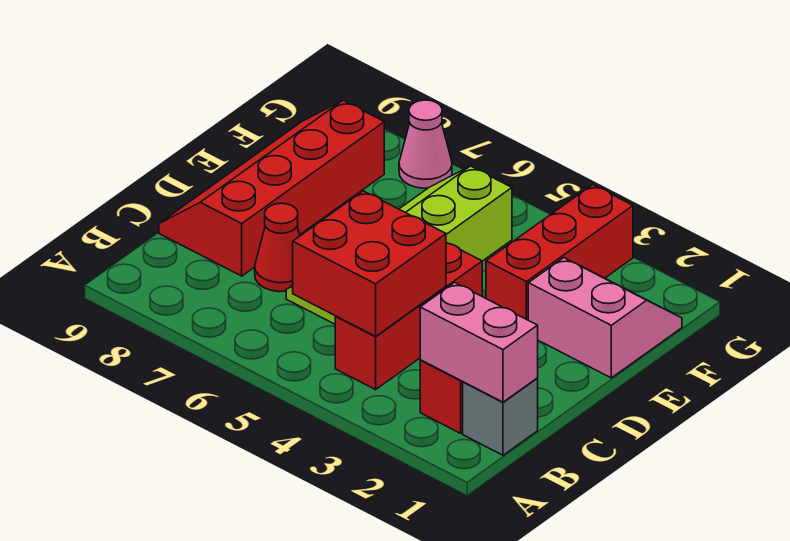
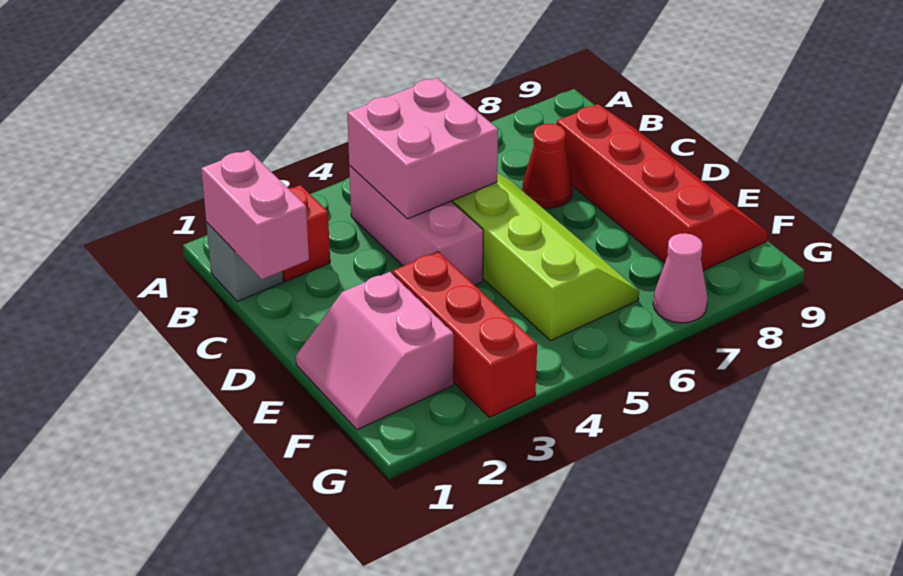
pink brick B1:B2 level 2 -> pink brick B1:C1 level 2
red brick B4:D4 level 1 -> pink brick B4:D4 level 1
red brick B4:C5 level 2 -> pink brick B4:C5 level 2
pink slope E1:F2 level 1 top E -> pink slope E1:F2 level 1 top 2

